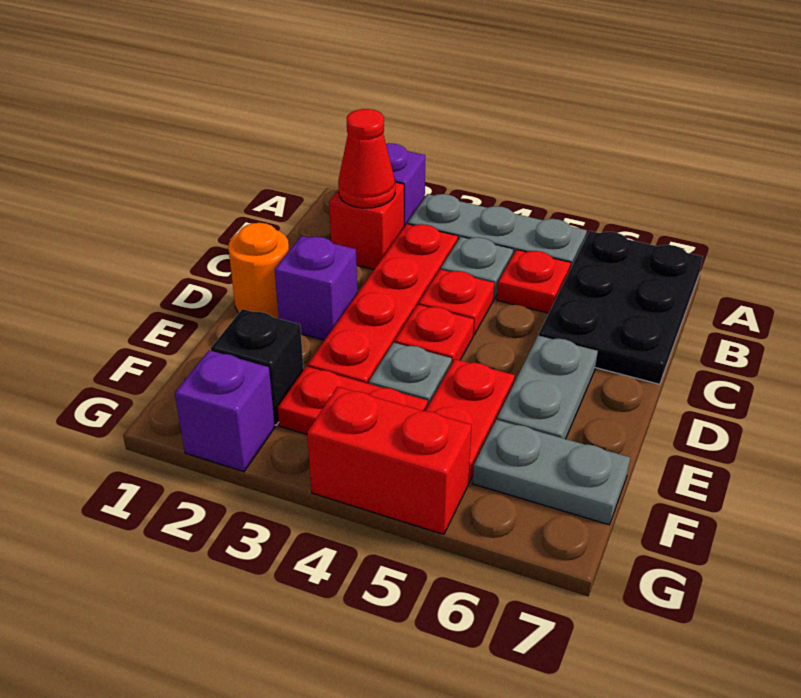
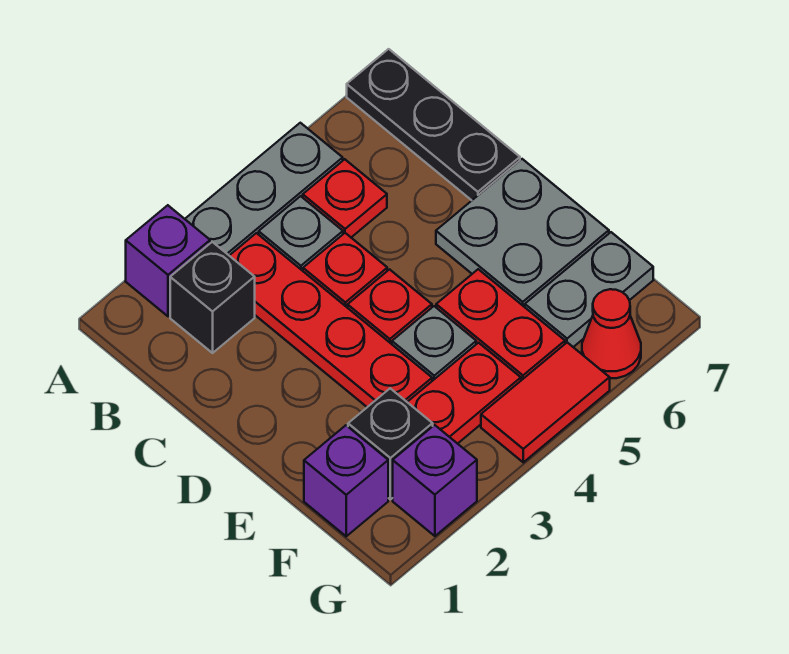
black plate A6:C7 level 1 -> black plate A7:C7 level 1
red brick B2 level 1 -> black brick B2 level 1
red cone B2 level 2 -> red cone G6 level 1
orange round brick D1 level 1 -> none
purple brick D2 level 1 -> purple brick F1 level 1
grey plate D6:E6 level 1 -> grey plate D6:E7 level 1
red brick G4:G5 level 1 -> red tile G4:G5 level 1

